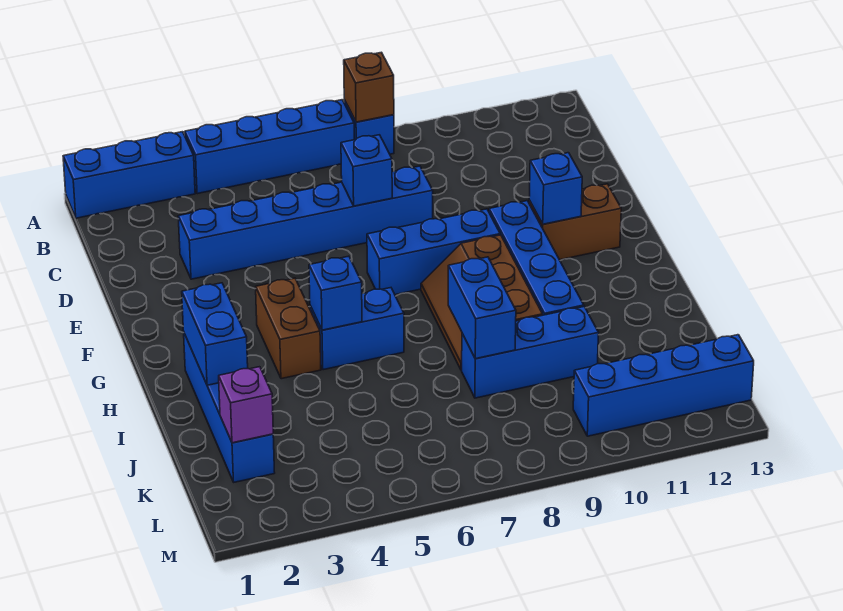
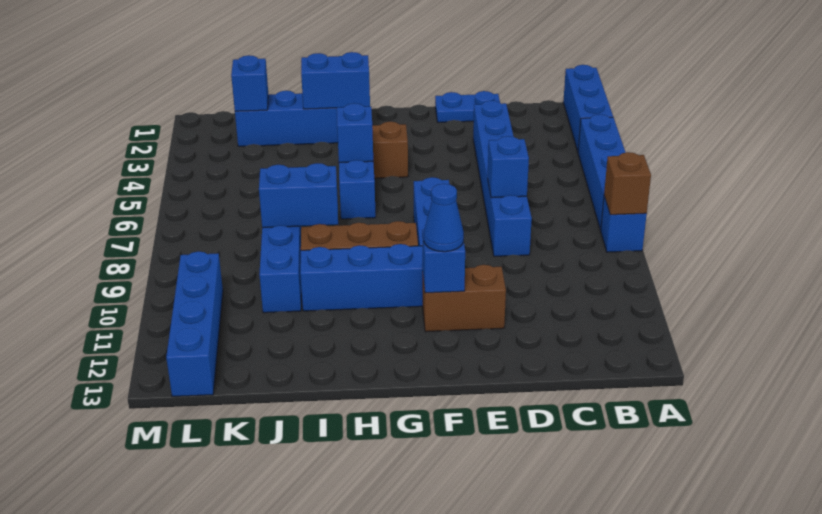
none -> blue plate D1:E1 level 1
brown brick F11:F12 level 1 -> brown brick E11:F11 level 1
none -> blue cone F11 level 3
purple brick K2 level 2 -> blue brick K2 level 2

